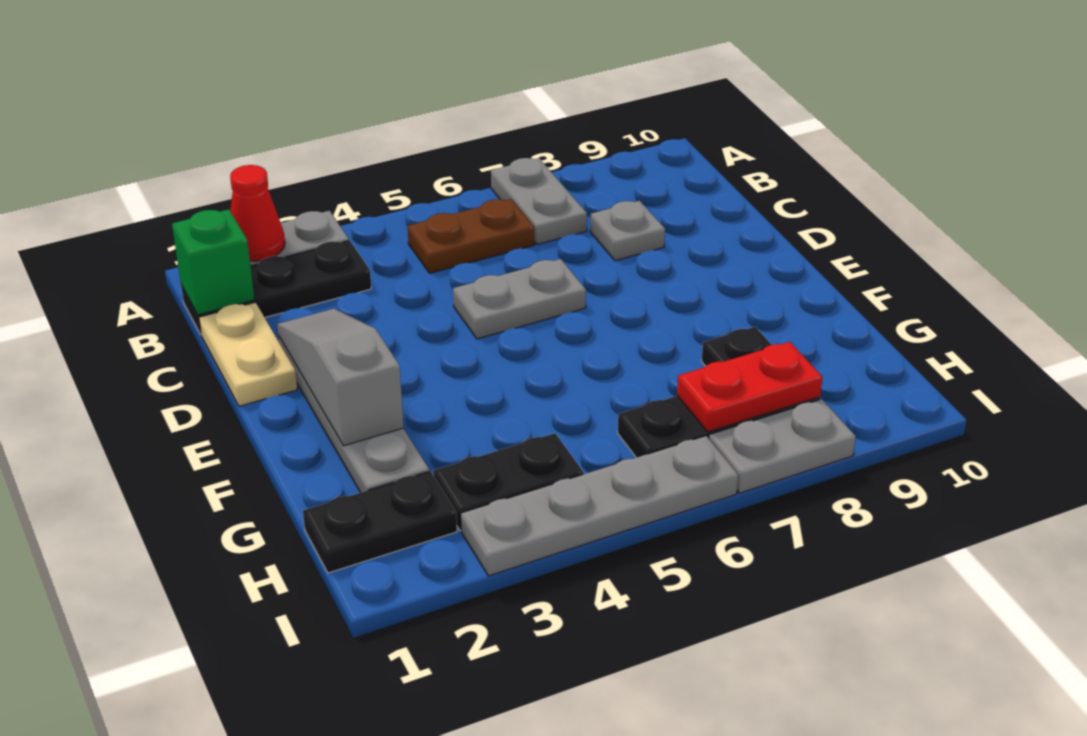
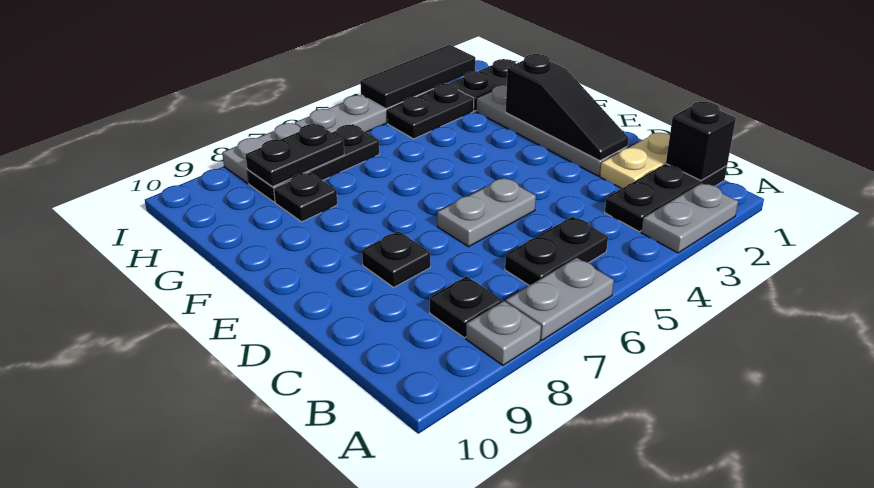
red cone A2 level 2 -> none
grey plate A7:B7 level 1 -> grey plate A6:A7 level 1
green brick B1 level 2 -> black brick B1 level 2
brown plate B5:B6 level 1 -> black plate B5:B6 level 1
none -> black plate B8 level 1
tan plate C1:D1 level 1 -> tan plate C1:C2 level 1
grey plate C8 level 1 -> grey plate A8 level 1
grey slope D2:F2 level 2 top F -> black slope D2:F2 level 2 top F
none -> black plate D8 level 1
red plate H7:H8 level 2 -> black plate H7:H8 level 2
none -> black tile I2:I4 level 2

